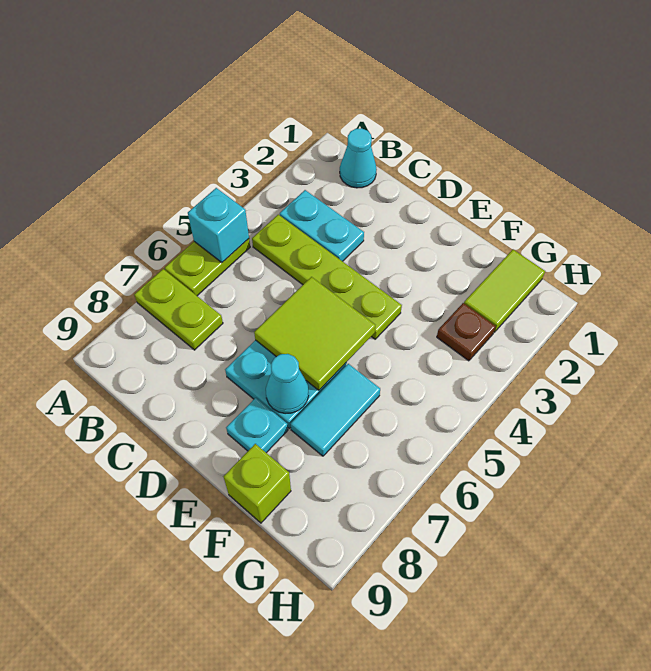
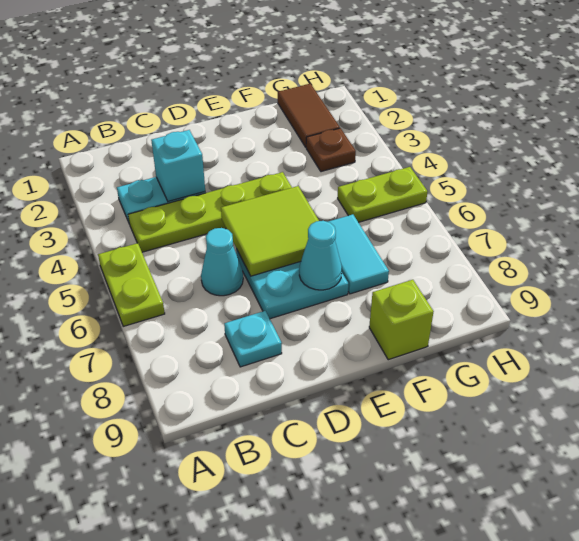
cyan brick A5 level 2 -> cyan brick C3 level 2
lime plate A7:B7 level 1 -> lime plate G5:H5 level 1
cyan cone B1 level 1 -> cyan cone C6 level 1
cyan plate E8 level 1 -> cyan plate C8 level 1
lime tile G1:G2 level 1 -> brown tile G1:G2 level 1

